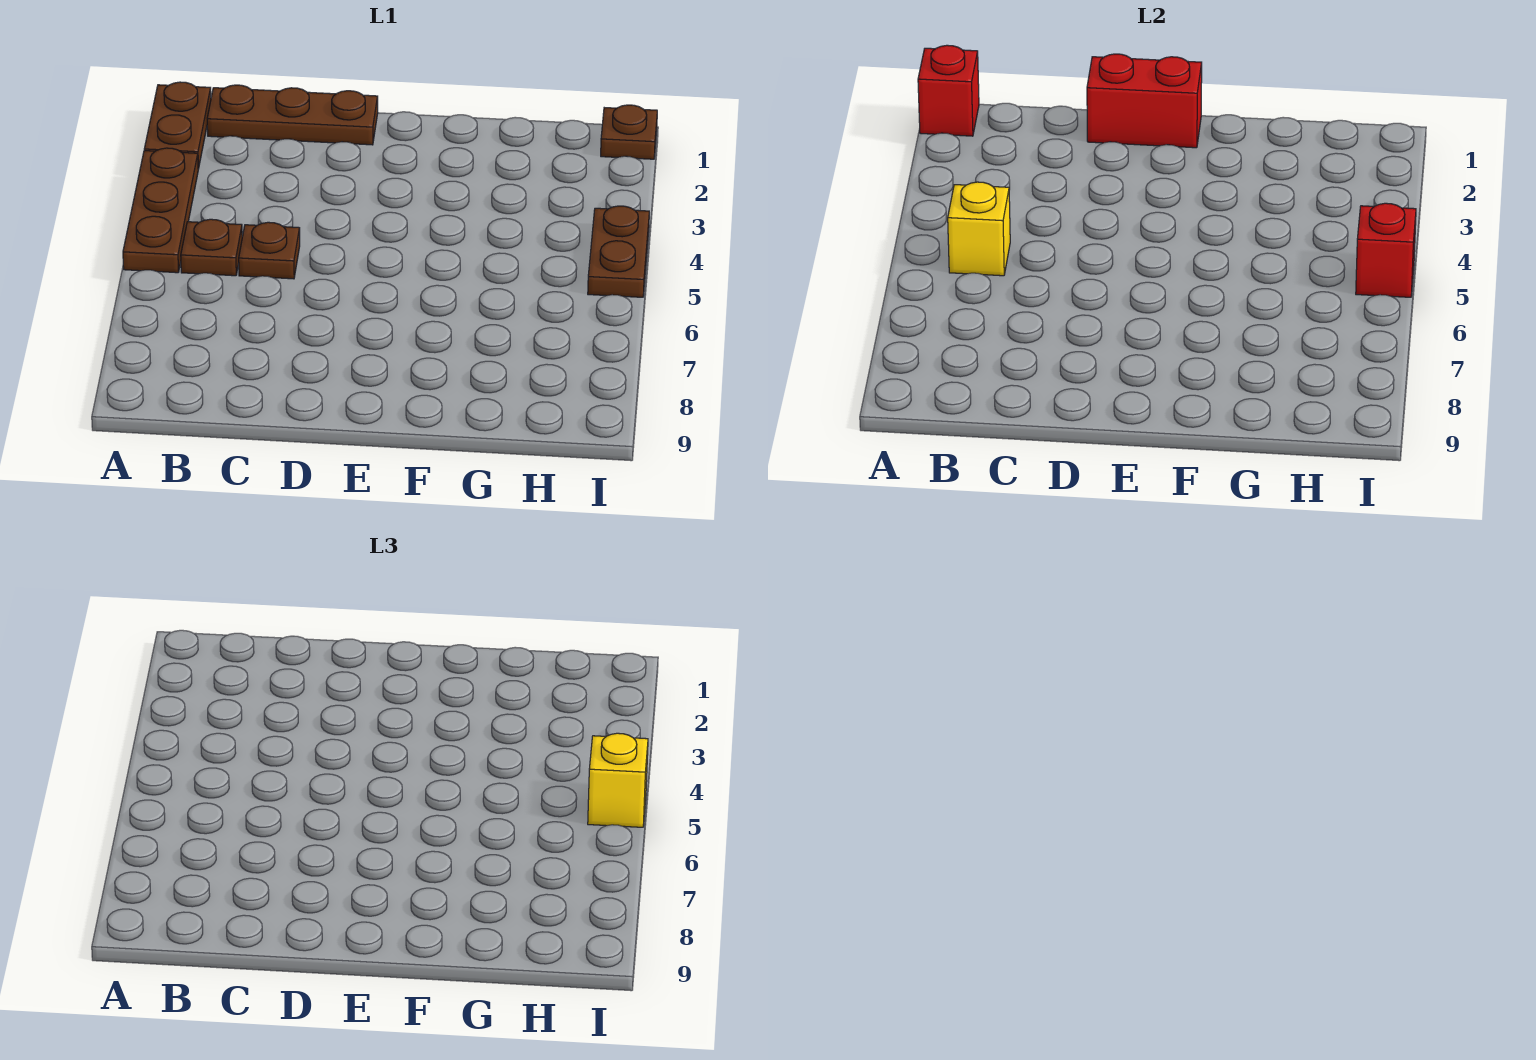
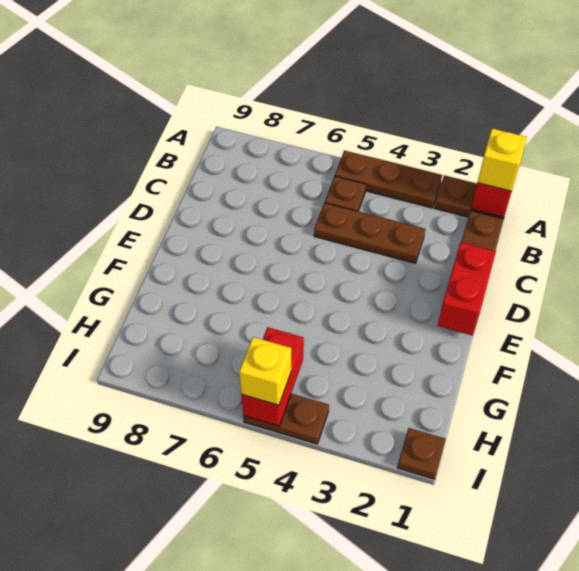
yellow brick B5 level 2 -> yellow brick A1 level 3
brown plate C5 level 1 -> brown plate C3:C5 level 1
red brick I5 level 2 -> red brick H5:I5 level 2

